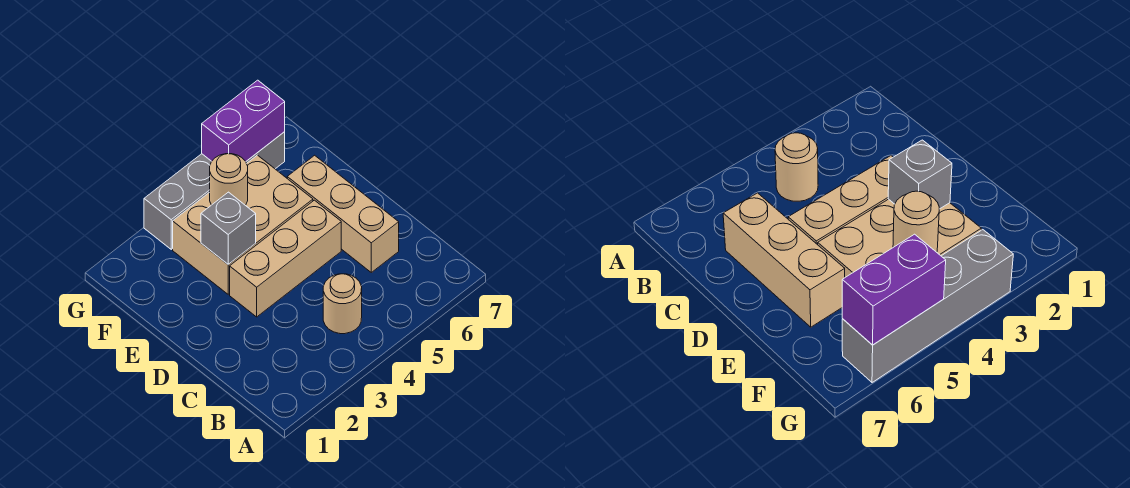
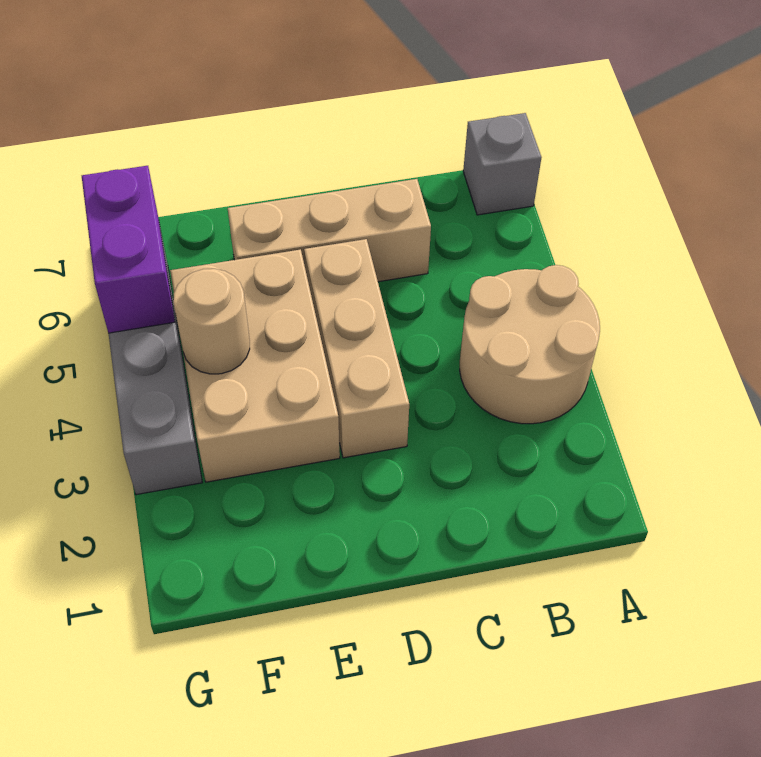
tan round brick B4 level 1 -> tan round brick A3:B4 level 1
grey brick E3 level 2 -> grey brick A7 level 1

